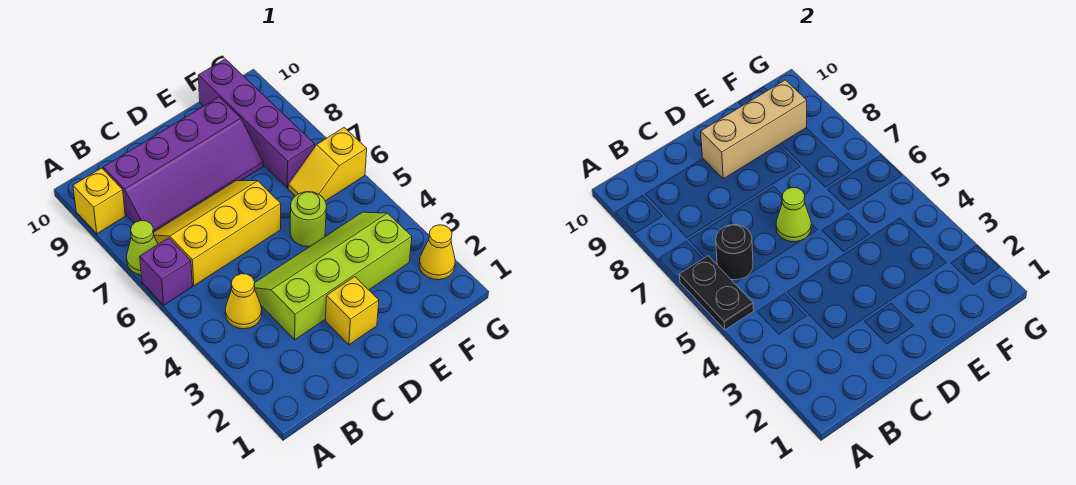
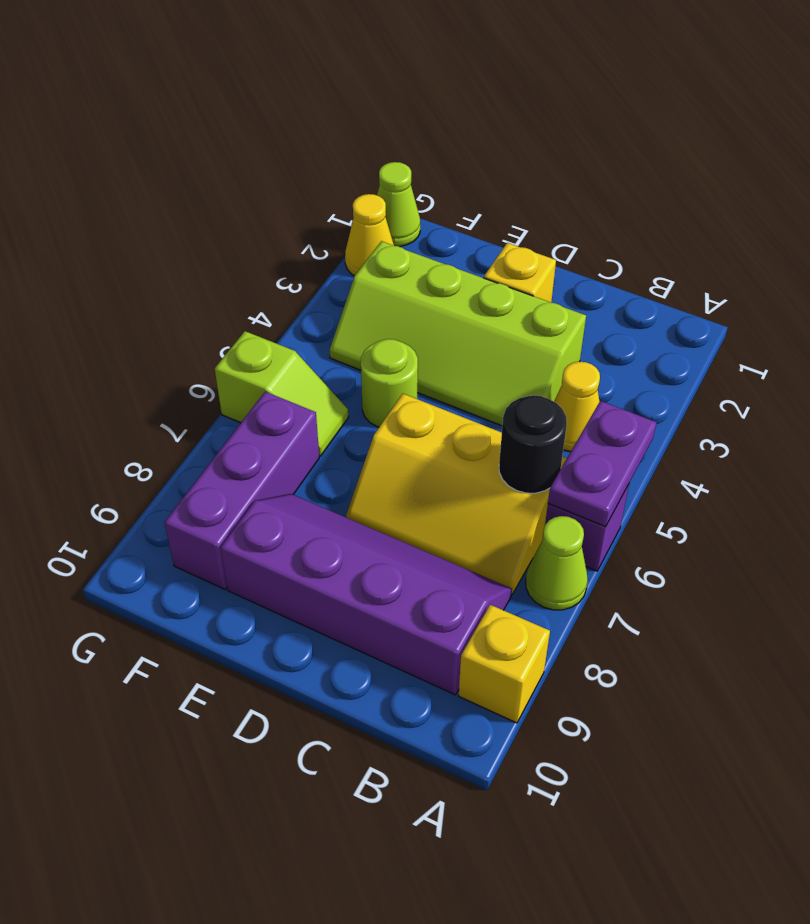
black plate A5:A6 level 2 -> purple plate A5:A6 level 2
lime cone D6 level 2 -> lime cone G1 level 1
tan brick D9:F9 level 2 -> none
yellow slope F6:G6 level 1 top G -> lime slope F6:G6 level 1 top G
purple brick F7:F10 level 1 -> purple brick F7:F9 level 1

